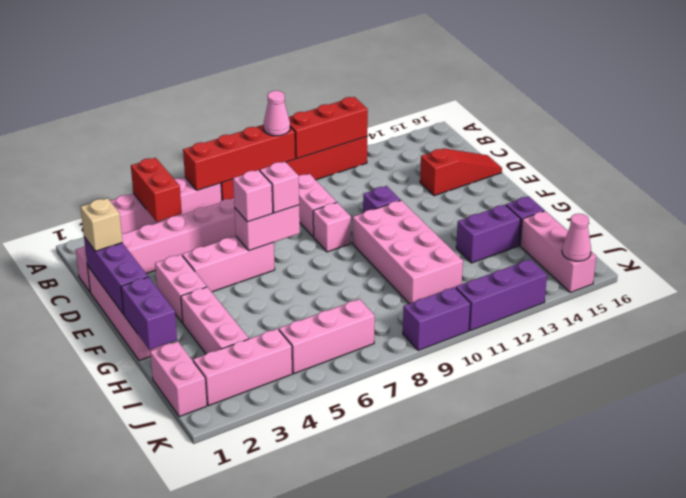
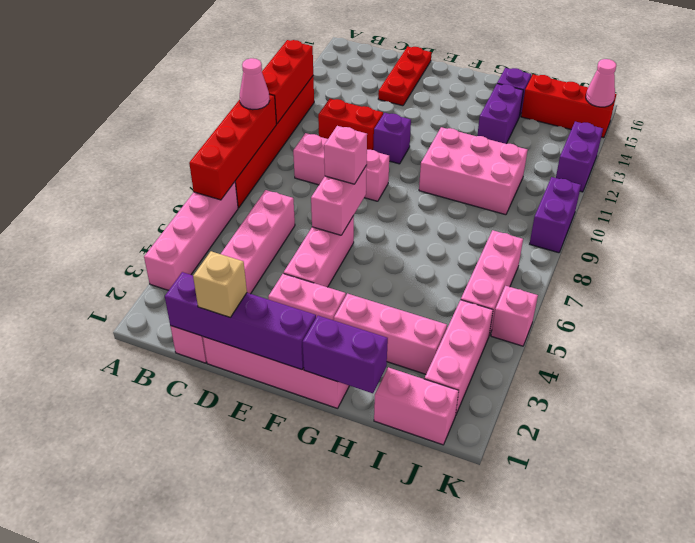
red brick A4:B4 level 2 -> red brick C11:D11 level 1
purple brick D1:F1 level 2 -> purple brick C1:F1 level 2
red slope D14:D16 level 1 top 14 -> red plate D14:D16 level 1
pink brick E6 level 3 -> pink brick K5 level 1
pink brick F10:I11 level 1 -> pink brick G10:I11 level 1
pink brick I15:K15 level 1 -> red brick I15:K15 level 1
purple brick K11:K13 level 1 -> purple brick K12:K13 level 1

